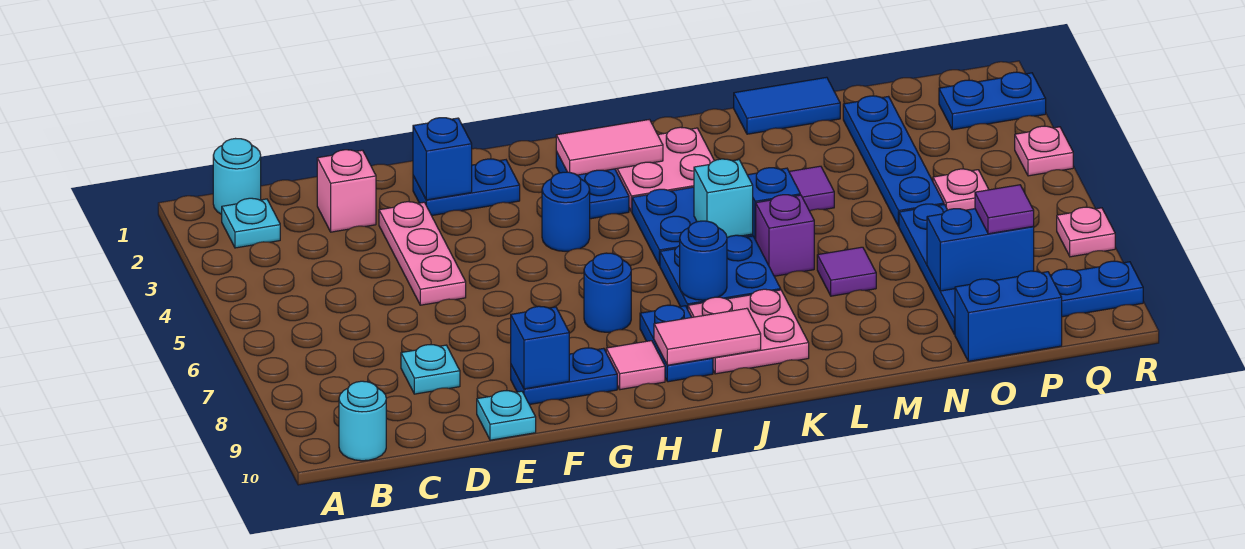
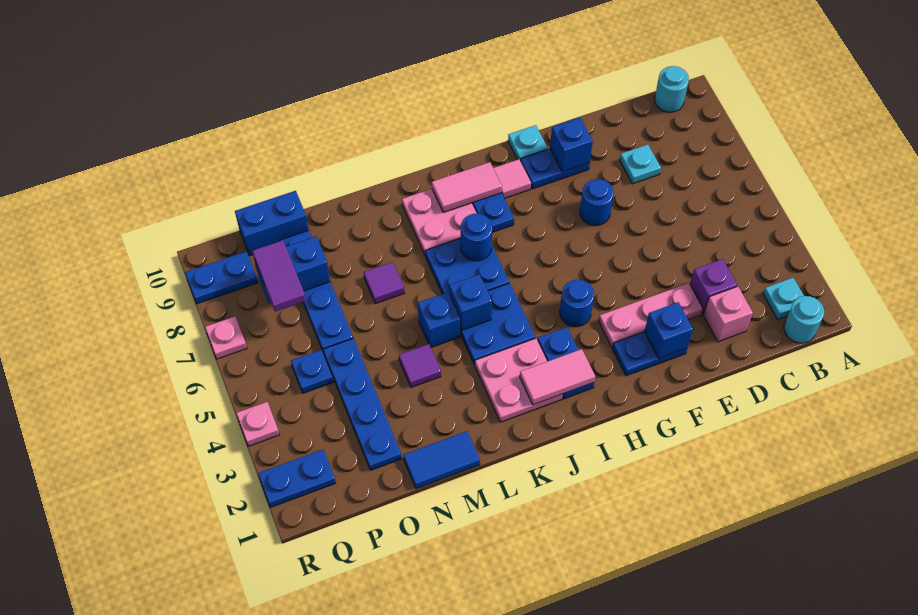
pink plate E3:E5 level 1 -> pink plate E3:G3 level 1
cyan plate E10 level 1 -> cyan plate G10 level 1
blue round brick H7 level 1 -> blue round brick F7 level 1
cyan brick K5 level 2 -> blue brick K5 level 2
purple brick L6 level 1 -> purple brick D3 level 1
pink plate P5 level 1 -> blue plate P5 level 1
purple tile P8 level 3 -> purple tile P7:P8 level 3

